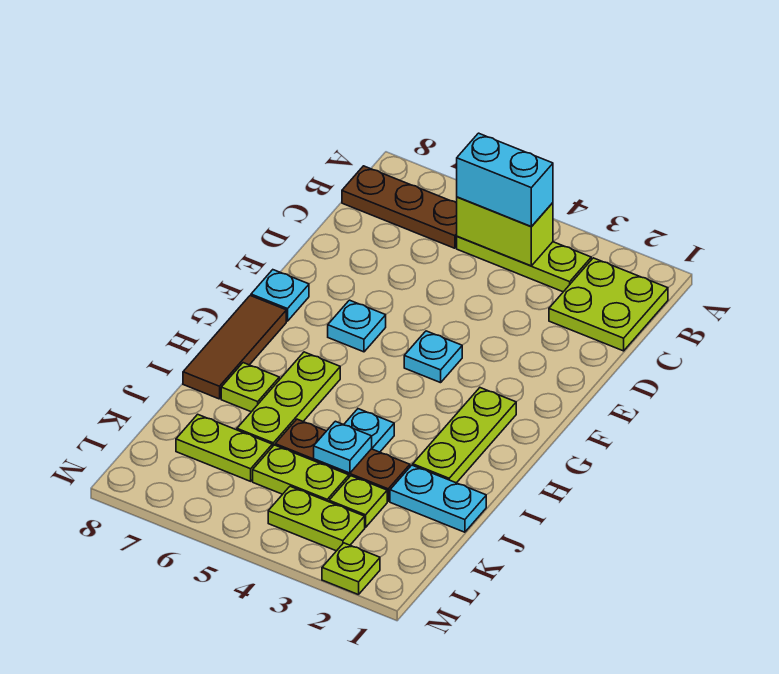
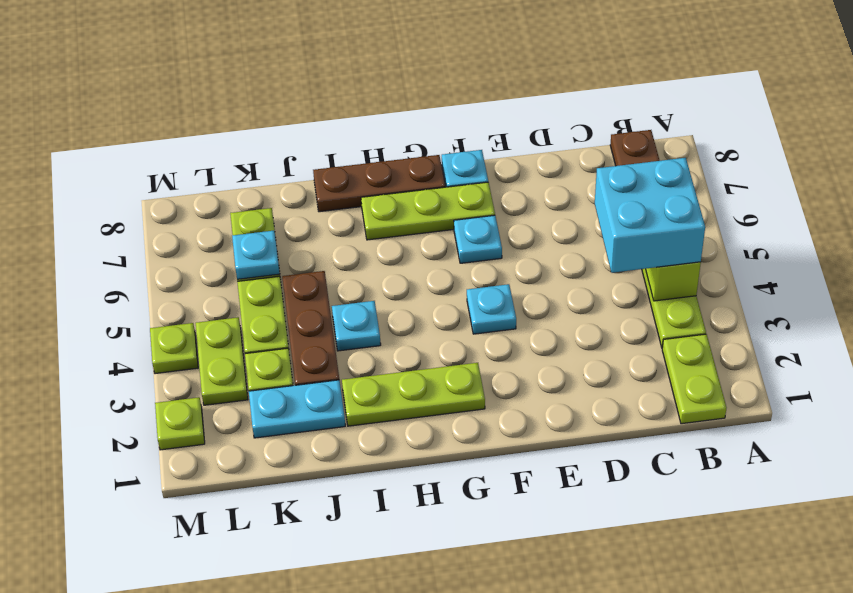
lime plate B1:C2 level 1 -> lime plate B1:B2 level 1
cyan brick B4:B5 level 3 -> cyan brick B4:C5 level 3
brown tile G8:I8 level 1 -> brown plate G8:I8 level 1
lime plate H6:J6 level 1 -> lime plate F7:H7 level 1
lime plate I7 level 1 -> lime plate M4 level 1
cyan plate J1:J2 level 1 -> cyan plate J2:K2 level 1
cyan plate J4 level 2 -> cyan plate K6 level 2

